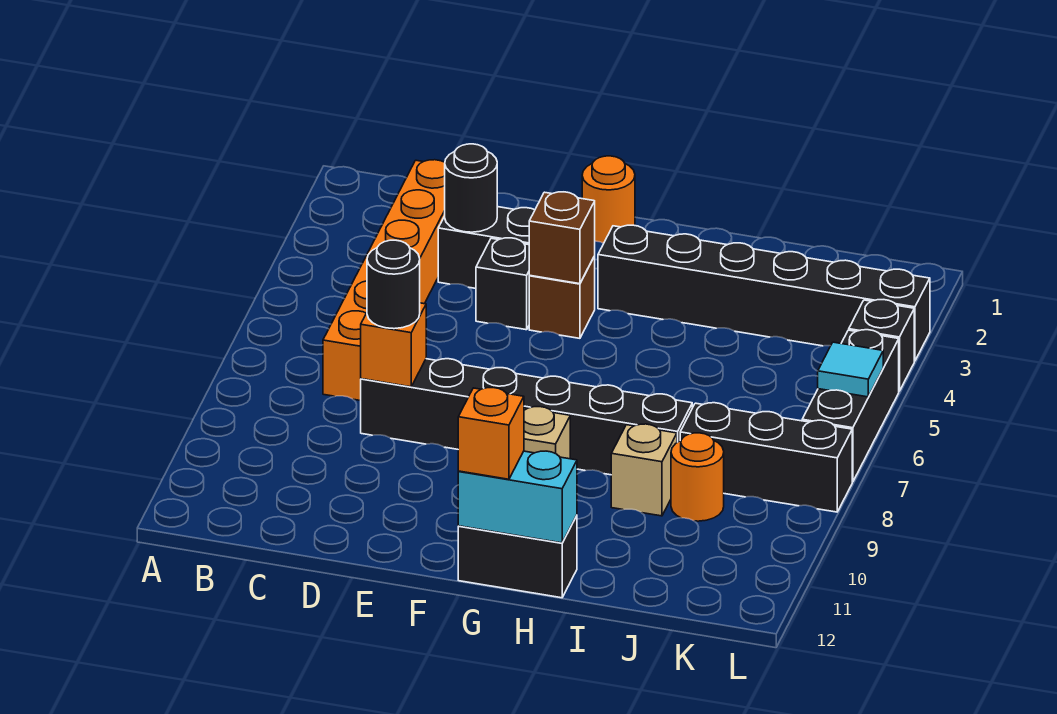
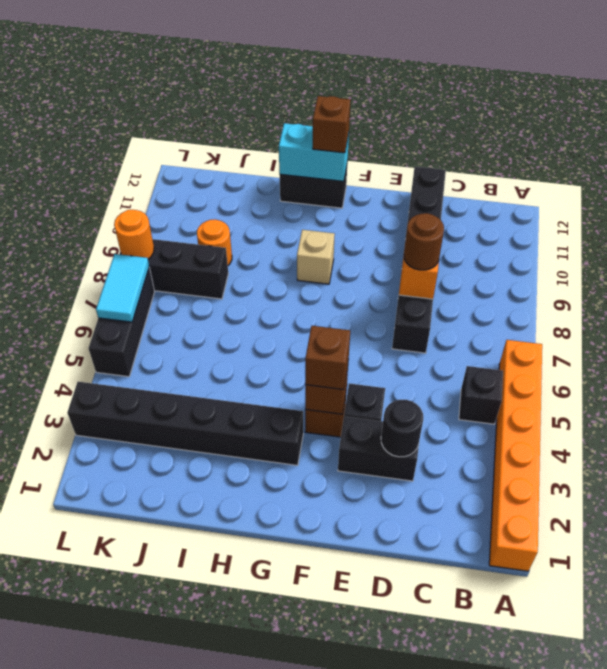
orange brick C2:C7 level 1 -> orange brick A1:A6 level 1
black brick D8:I8 level 1 -> black brick D7:D12 level 1
black round brick D8 level 3 -> brown round brick D8 level 3
orange round brick F1 level 1 -> orange round brick L8 level 2
none -> brown brick F4 level 3
orange brick G12 level 3 -> brown brick G12 level 3
tan brick I9 level 1 -> none
black brick L4 level 1 -> black brick B5 level 1
cyan tile L6 level 2 -> cyan tile L6:L7 level 2

